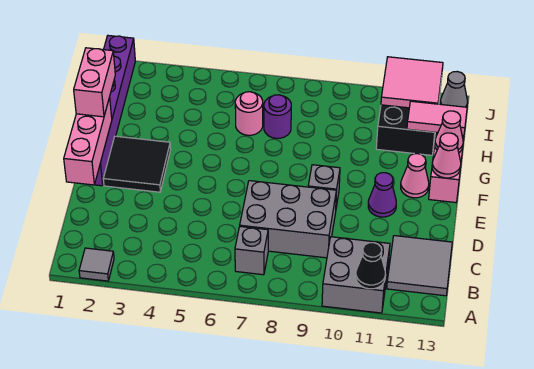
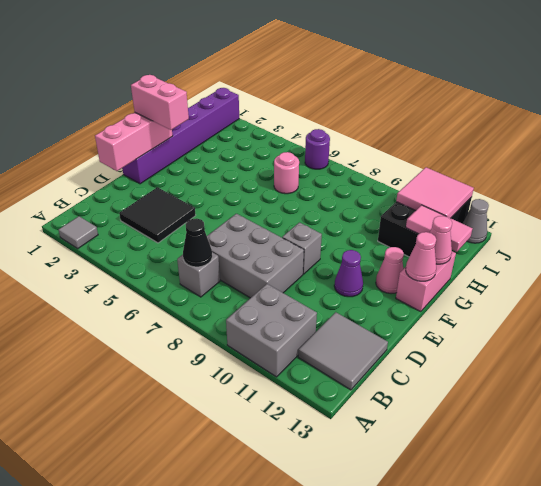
black cone A11 level 2 -> black cone B7 level 2
black tile E2:F3 level 1 -> black tile C3:D4 level 1
pink brick F1:G1 level 3 -> pink brick F1:F2 level 3
purple round brick H7 level 1 -> purple round brick J6 level 1

